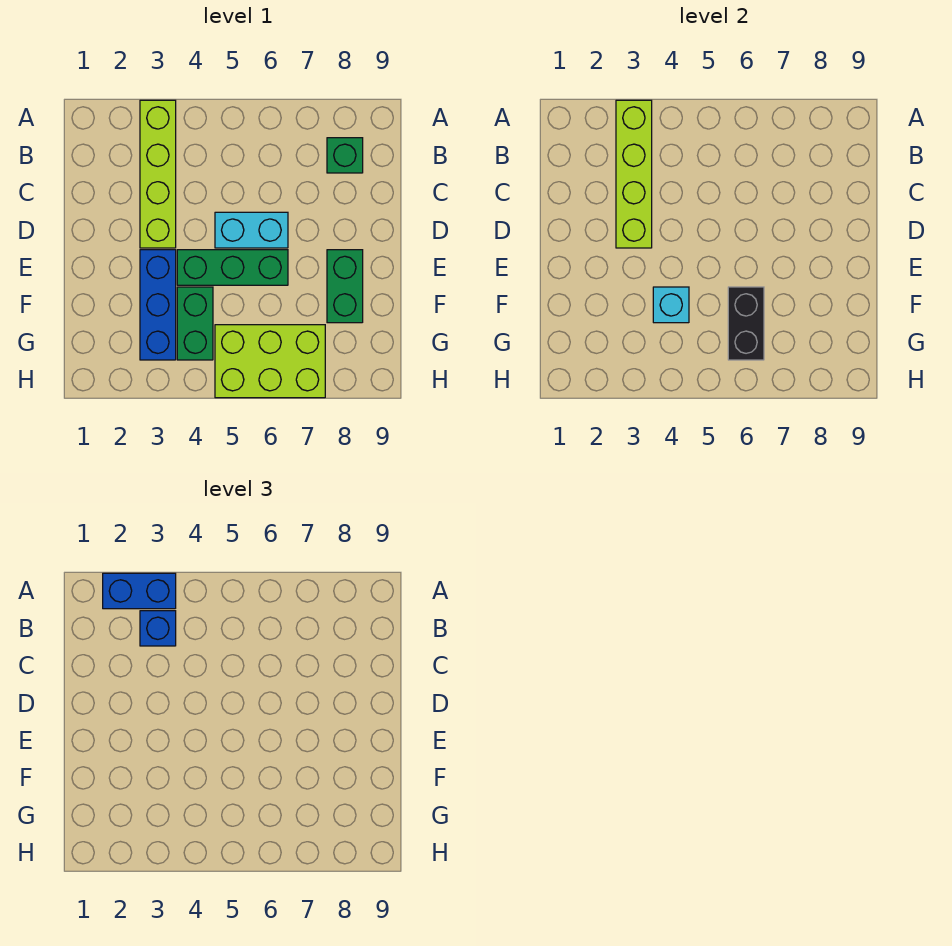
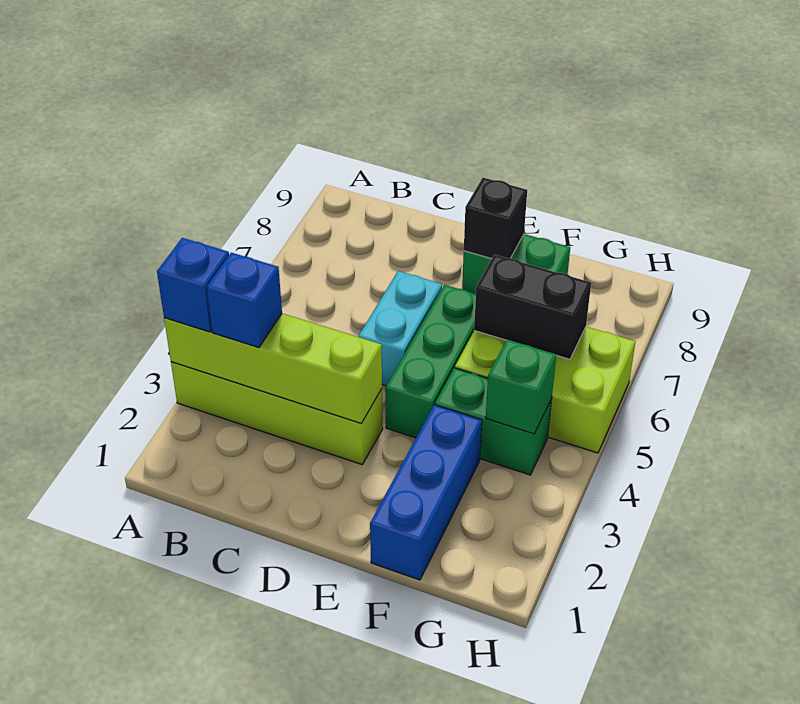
blue brick A2:A3 level 3 -> blue brick A3 level 3
green brick B8 level 1 -> green brick G4 level 2
blue brick E3:G3 level 1 -> blue brick F1:F3 level 1
none -> black brick E8 level 2
cyan brick F4 level 2 -> none
lime brick G5:H7 level 1 -> lime brick F5:H6 level 1

